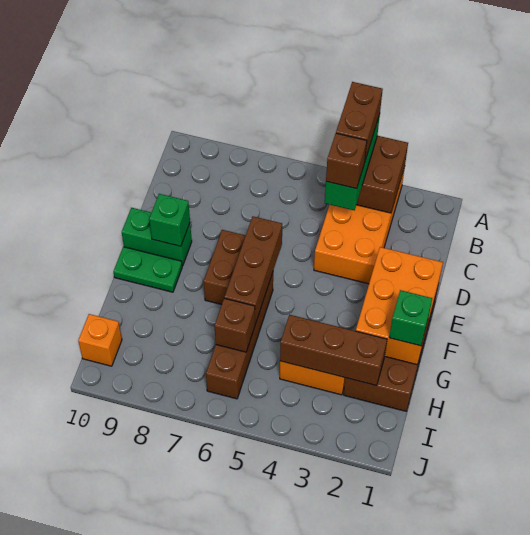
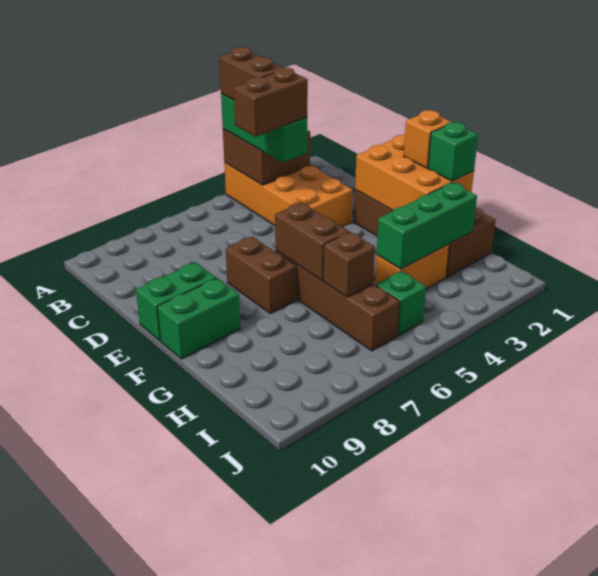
brown brick C4 level 4 -> brown brick C4:C5 level 4
brown brick E6:G6 level 2 -> brown brick F6:G6 level 2
green brick E9 level 2 -> green brick I5 level 1
green plate F9:F10 level 1 -> green brick F9:F10 level 1
brown brick H2:H4 level 2 -> green brick H2:H4 level 2
orange brick I10 level 1 -> orange brick F1 level 3

